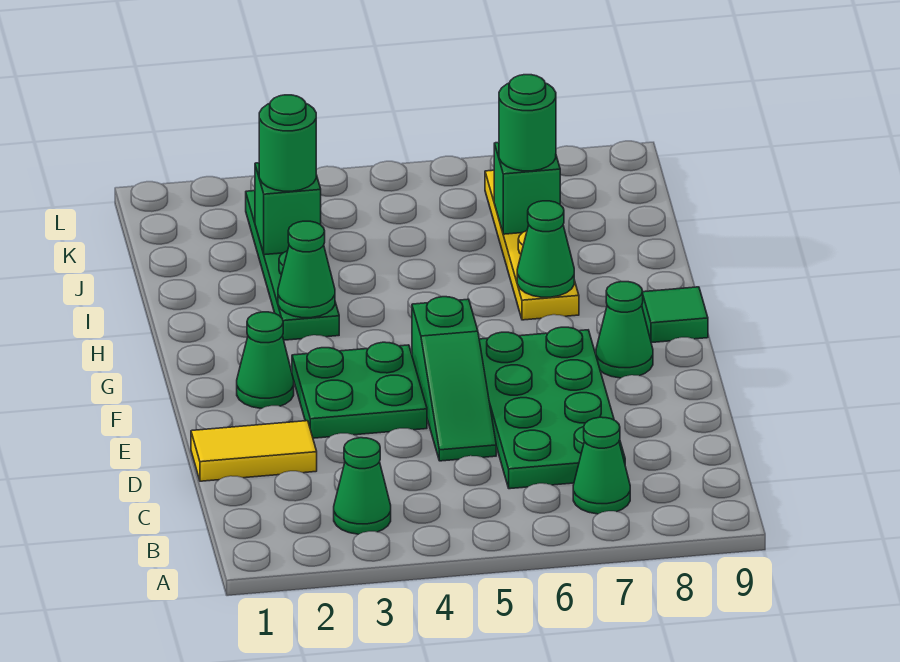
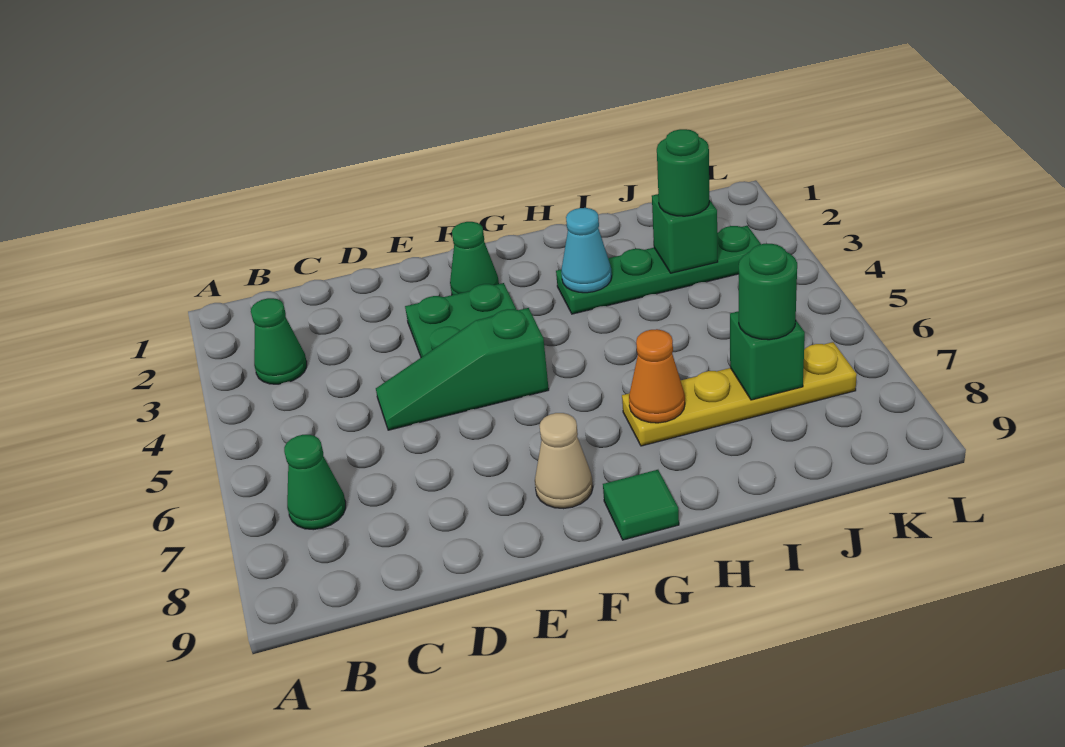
green plate C6:F7 level 1 -> none
yellow tile D1:D2 level 1 -> none
green cone F8 level 1 -> tan cone F8 level 1
green cone H3 level 2 -> cyan cone H3 level 2
green cone H7 level 2 -> orange cone H7 level 2

